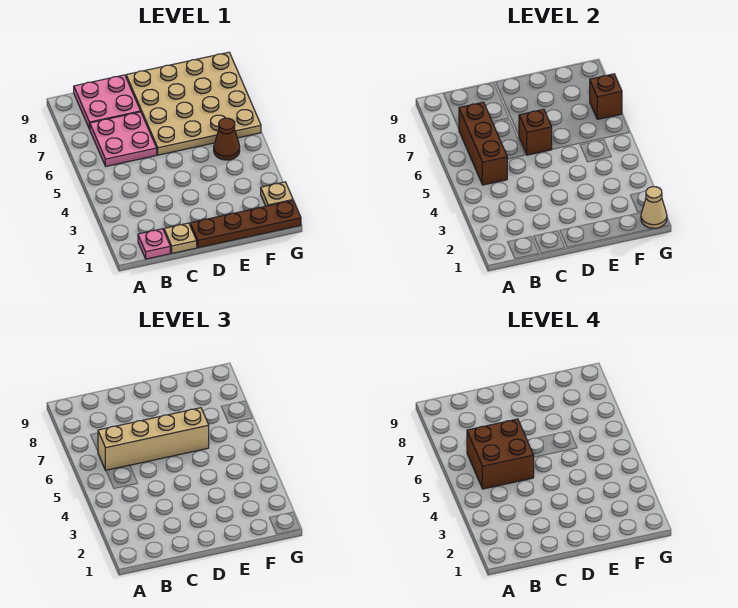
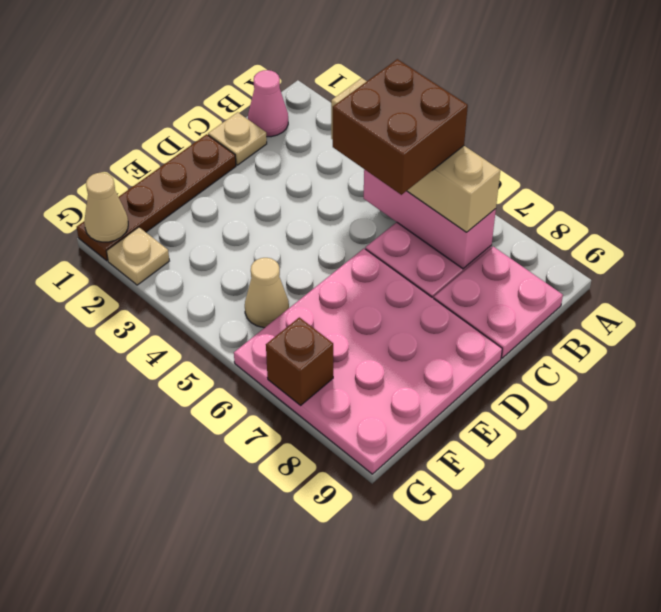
pink plate B1 level 1 -> pink cone B1 level 1
brown brick B5:B7 level 2 -> pink brick B5:B7 level 2
tan brick B6:E6 level 3 -> tan brick B4:B7 level 3
tan plate D6:G9 level 1 -> pink plate D6:G9 level 1
brown brick D6 level 2 -> none
brown cone F5 level 1 -> tan cone F5 level 1

